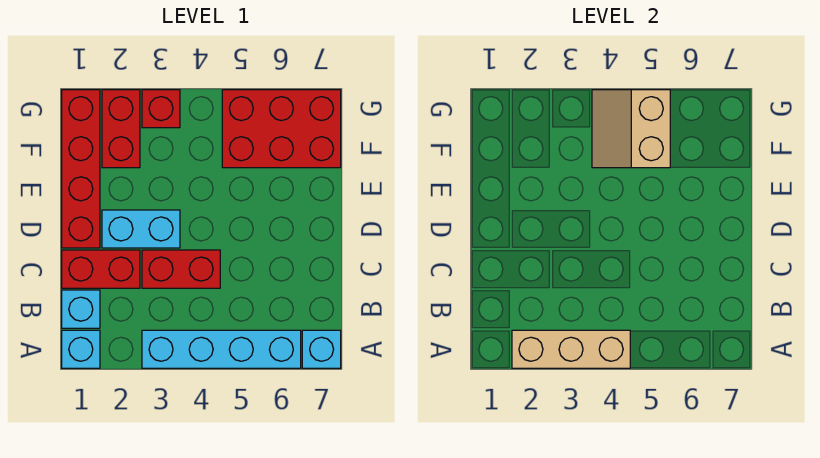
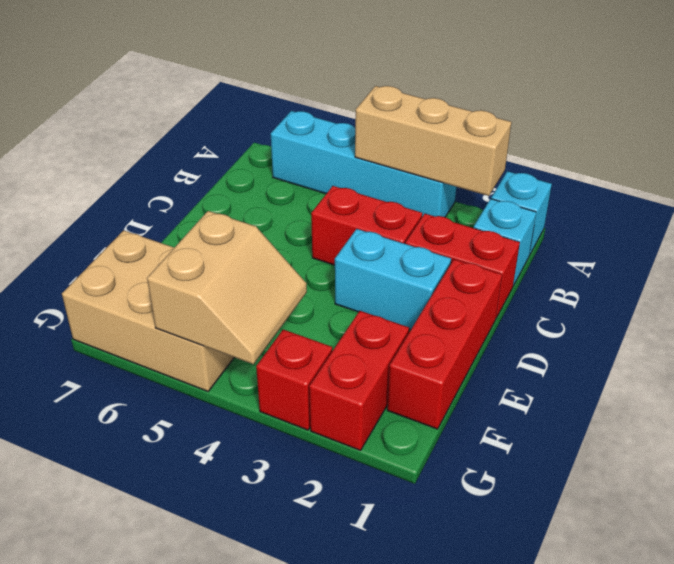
cyan brick A7 level 1 -> none
red brick D1:G1 level 1 -> red brick D1:F1 level 1
red brick F5:G7 level 1 -> tan brick F5:G7 level 1

